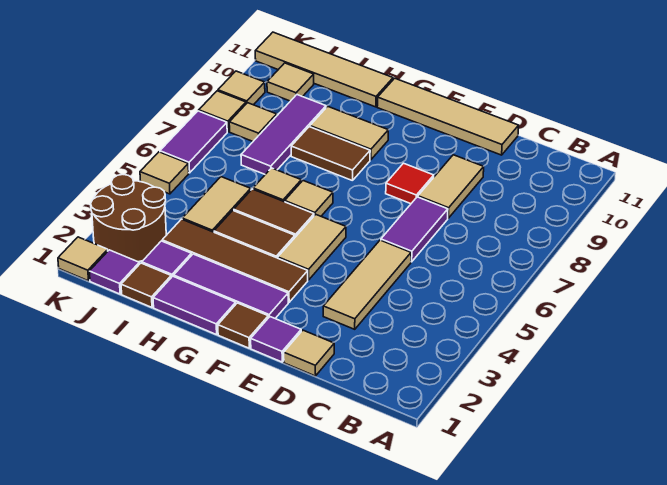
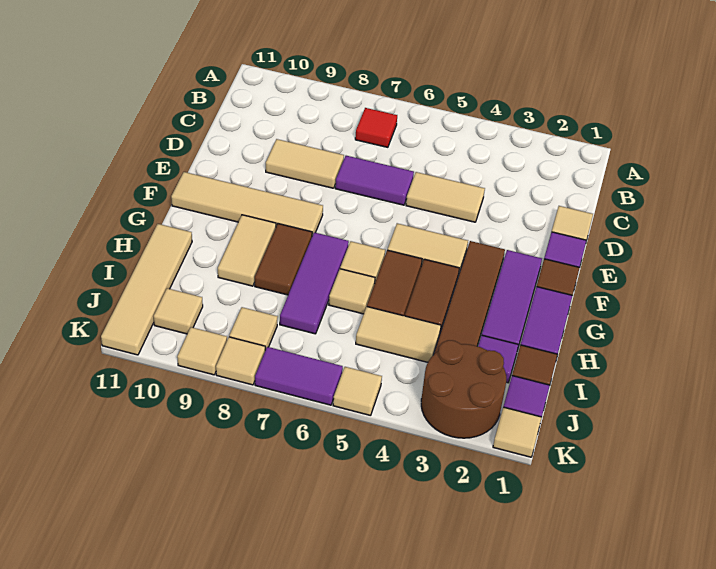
tan tile D3:D5 level 1 -> tan tile D4:D5 level 1
tan tile D11:G11 level 1 -> tan tile F8:F11 level 1
red tile E8 level 1 -> red tile B7 level 1
purple tile I7:I9 level 1 -> purple tile G7:I7 level 1

